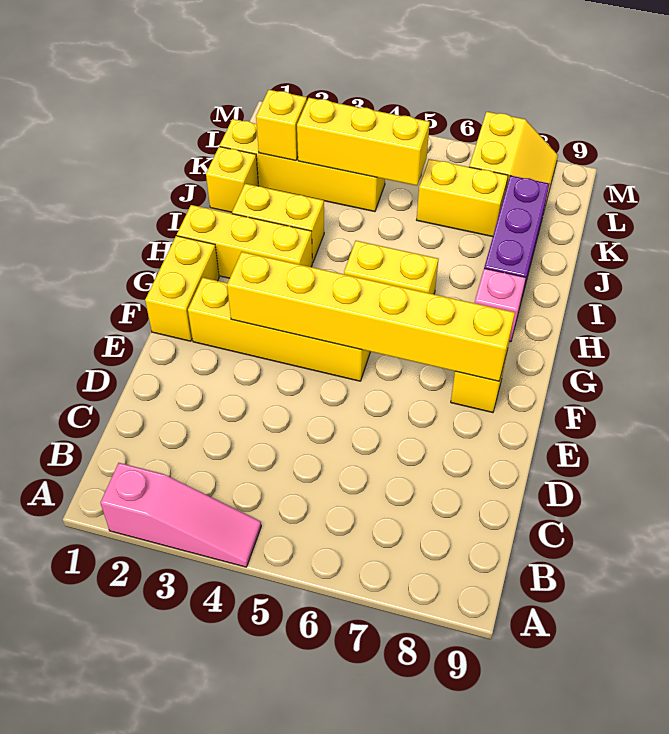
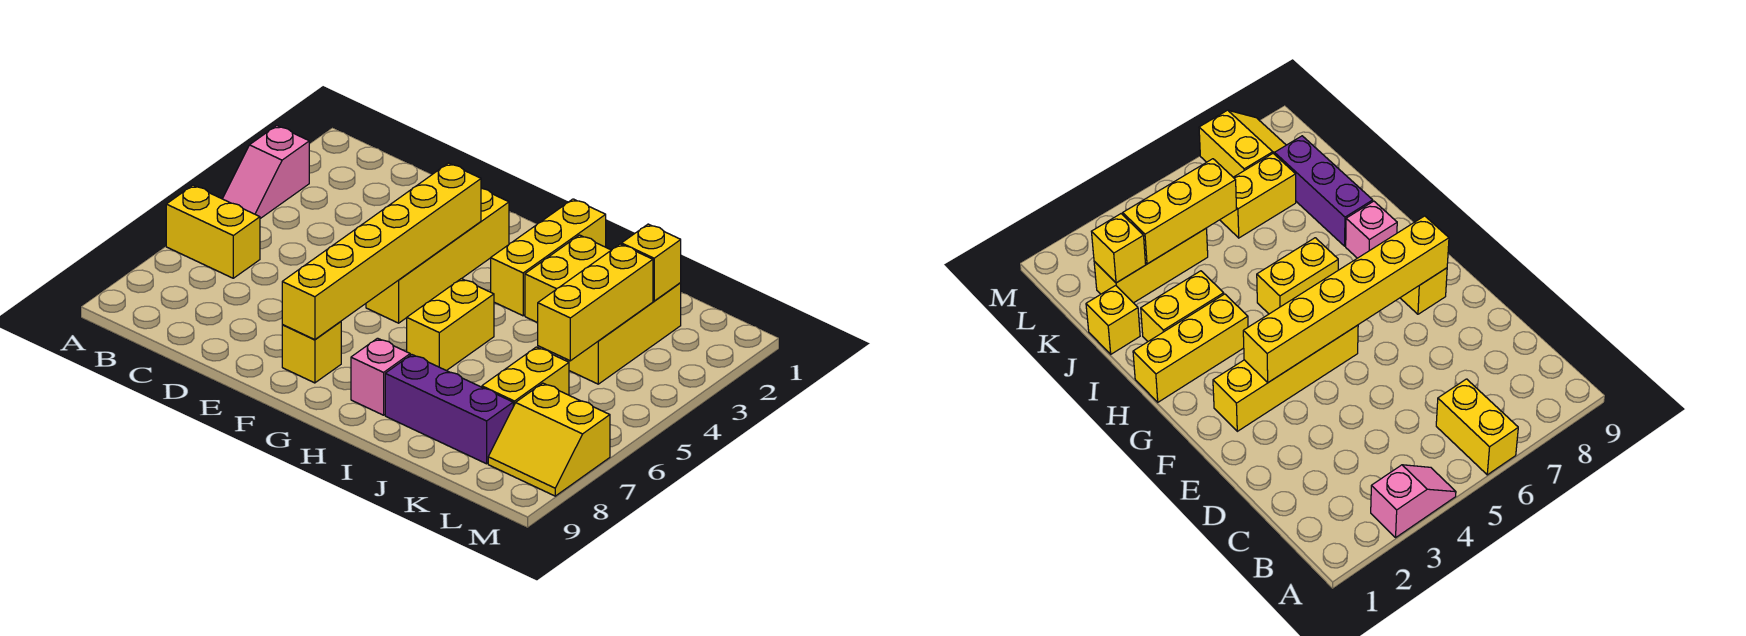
pink slope A2:A4 level 1 top 2 -> pink slope A3:A4 level 1 top 3
yellow brick F1:G1 level 1 -> yellow brick A6:B6 level 1
yellow brick K1:K4 level 1 -> yellow brick K2:K4 level 1

